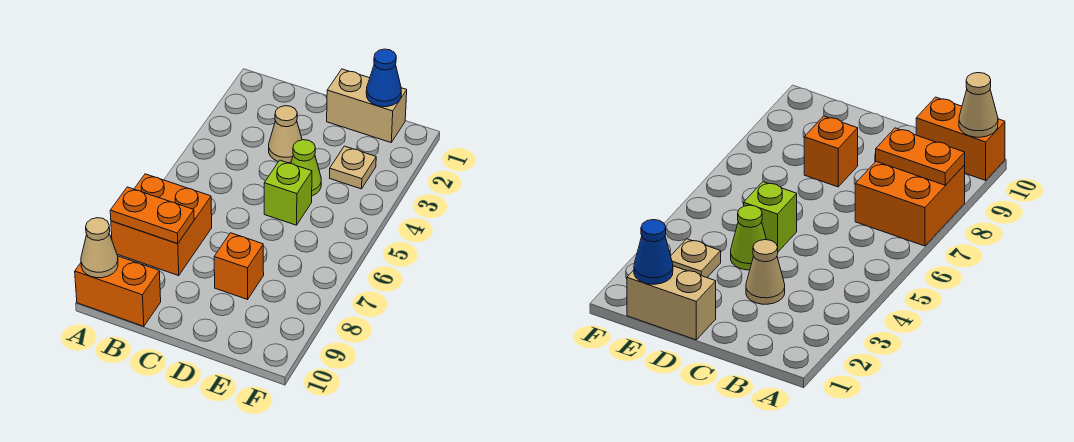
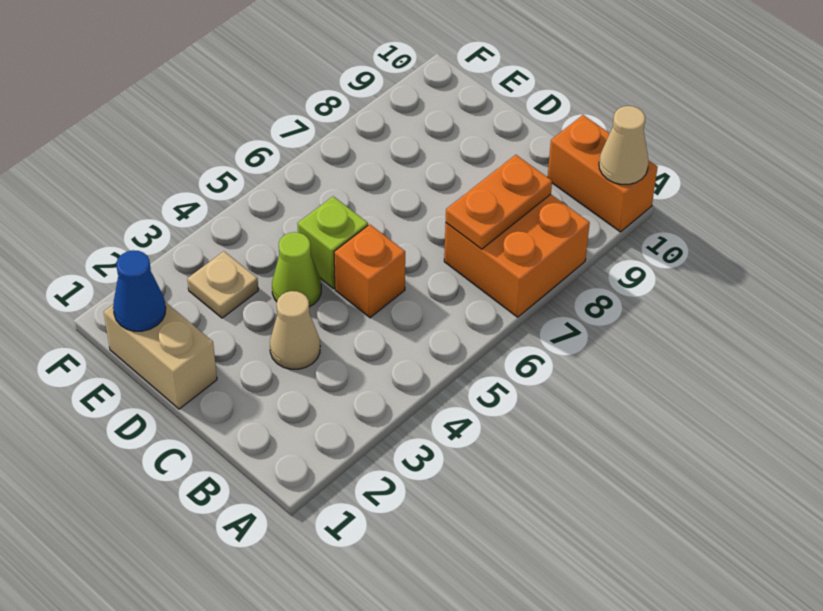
orange plate A8:B8 level 2 -> orange plate B7:B8 level 2
orange brick D8 level 1 -> orange brick C5 level 1

